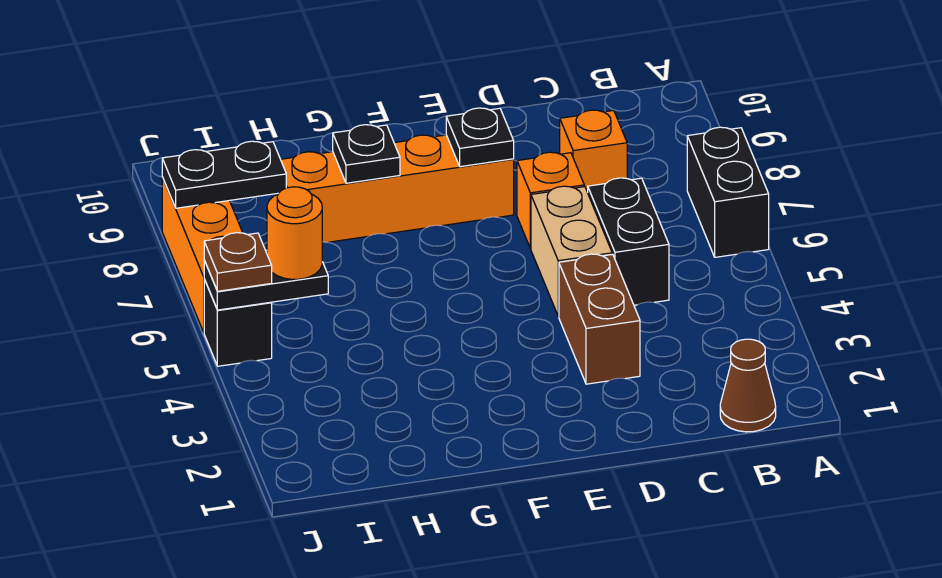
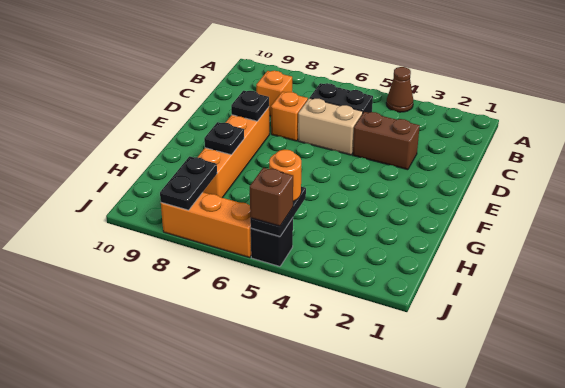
black brick A6:A7 level 1 -> none
brown cone B1 level 1 -> brown cone A4 level 1
brown plate J5 level 3 -> brown brick J5 level 3

